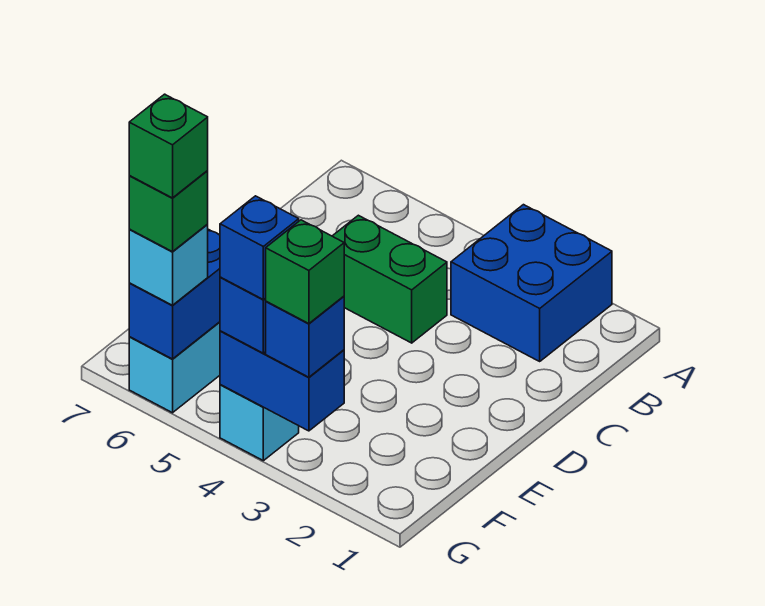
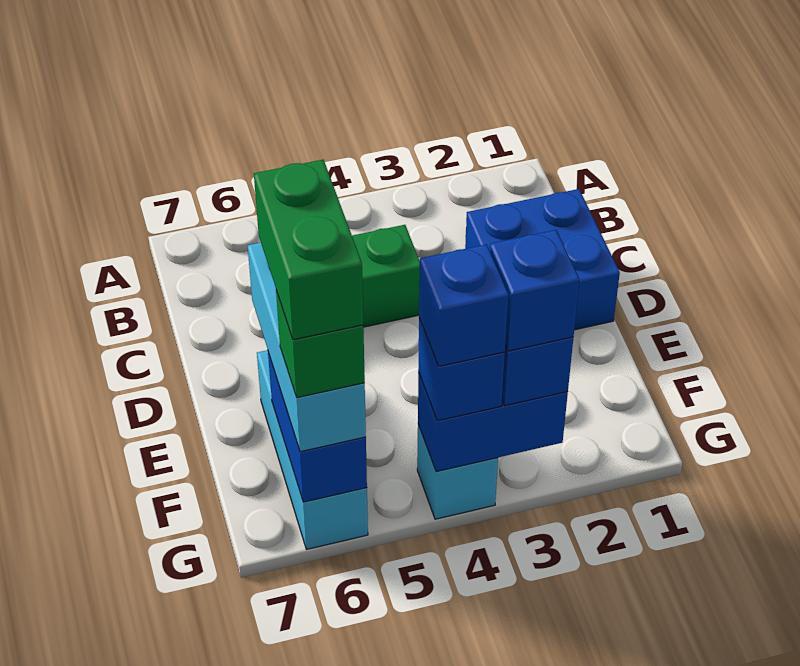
blue brick A2:B3 level 1 -> blue brick C1:D2 level 1
green brick G3 level 4 -> blue brick G3 level 4
cyan brick G6 level 3 -> cyan brick E6:G6 level 3
green brick G6 level 5 -> green brick F6:G6 level 5

